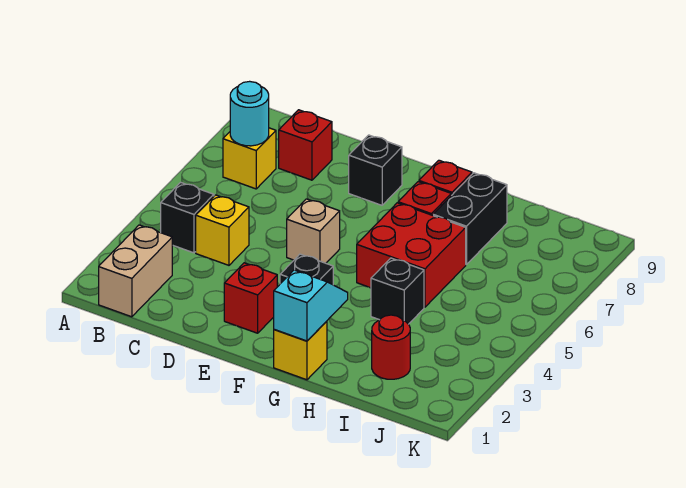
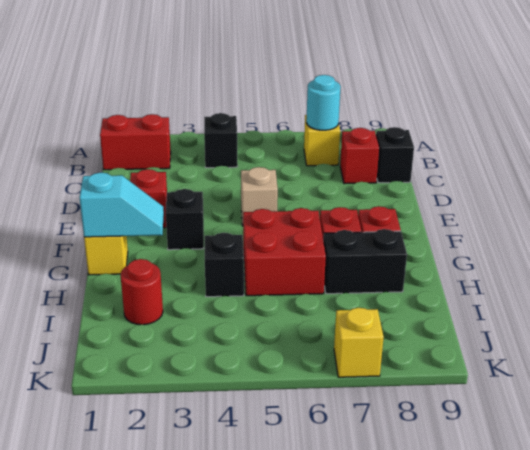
tan brick B1:B2 level 1 -> red brick B1:B2 level 1
yellow brick C4 level 1 -> yellow brick K7 level 1
black brick E8 level 1 -> black brick C9 level 1

